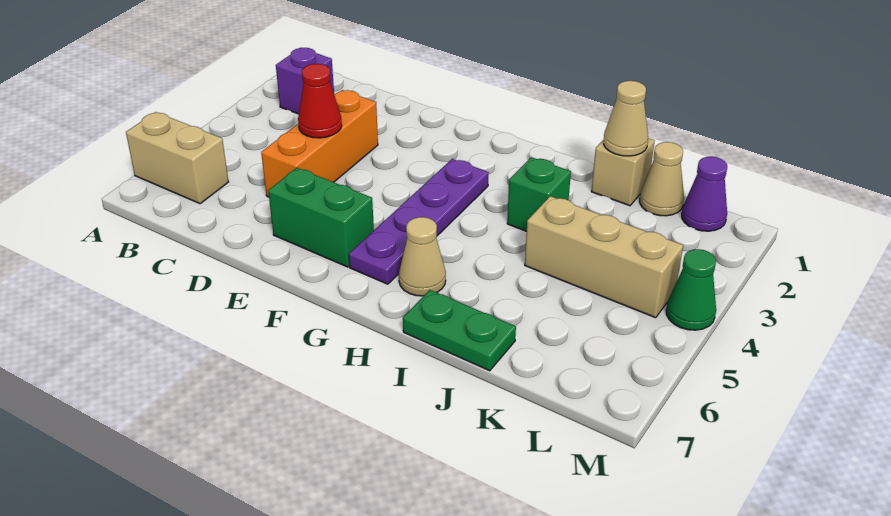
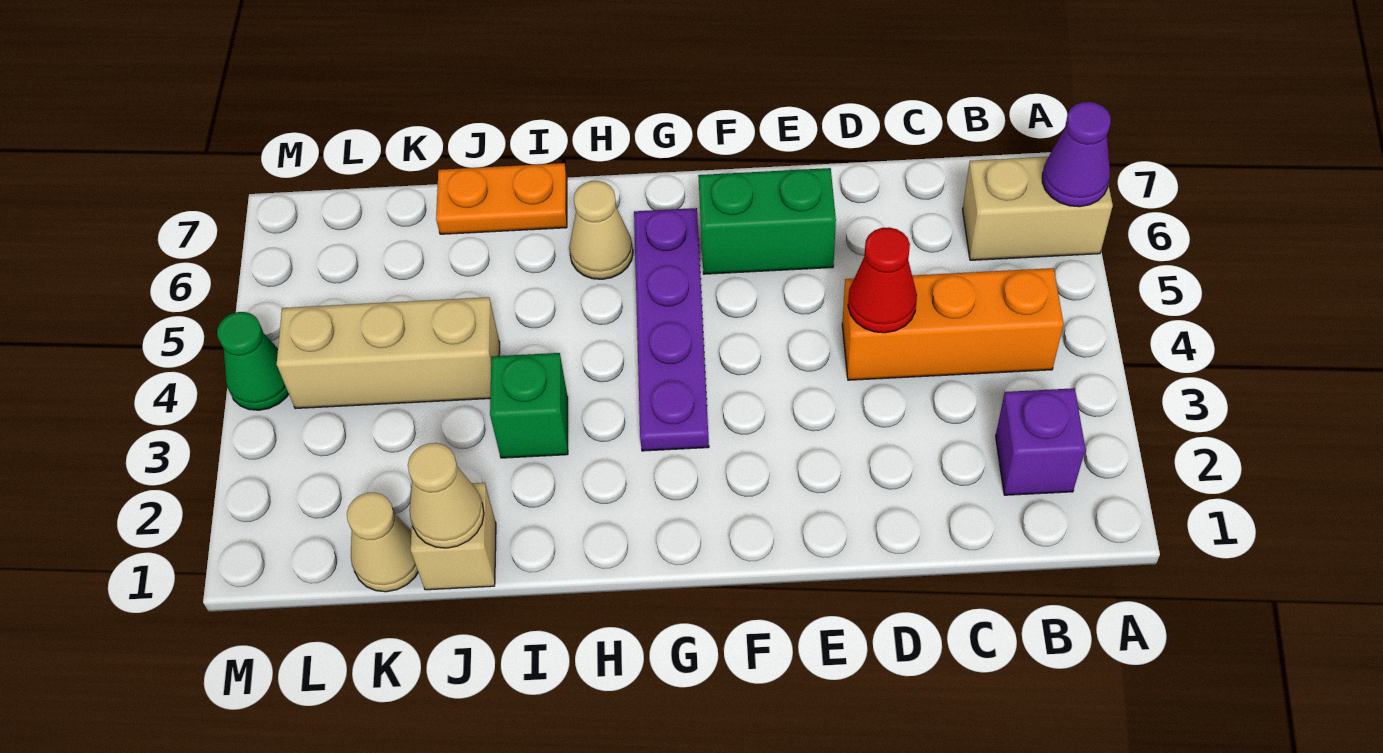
orange brick D3:D5 level 1 -> orange brick B4:D4 level 1
green plate I7:J7 level 1 -> orange plate I7:J7 level 1
purple cone L1 level 1 -> purple cone A6 level 2

